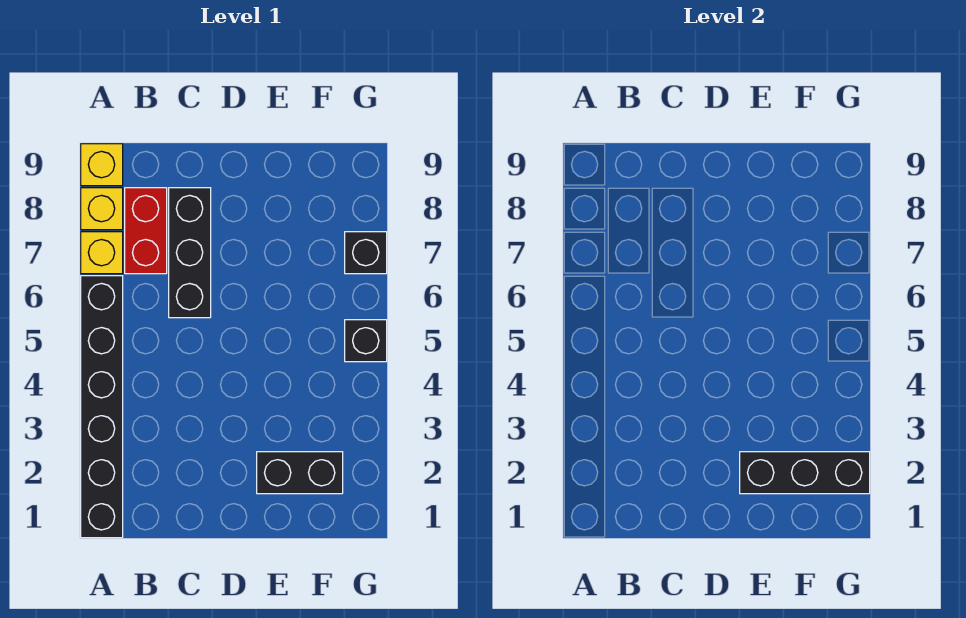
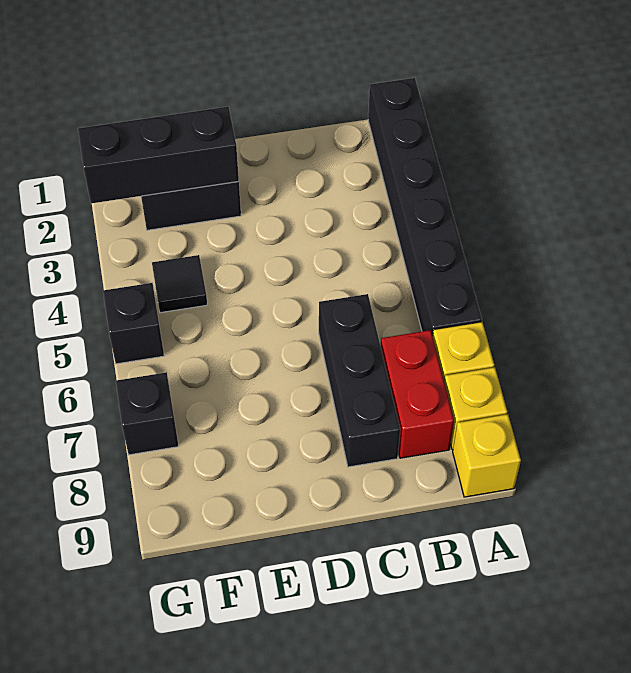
none -> black tile F4 level 1

